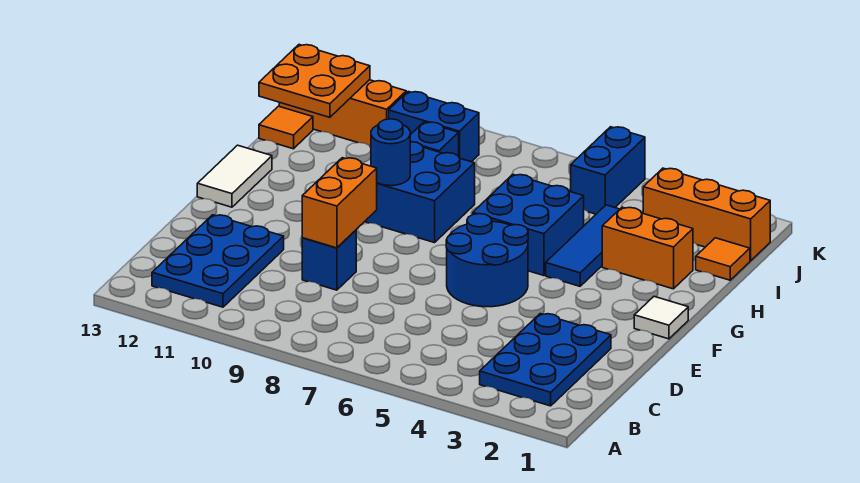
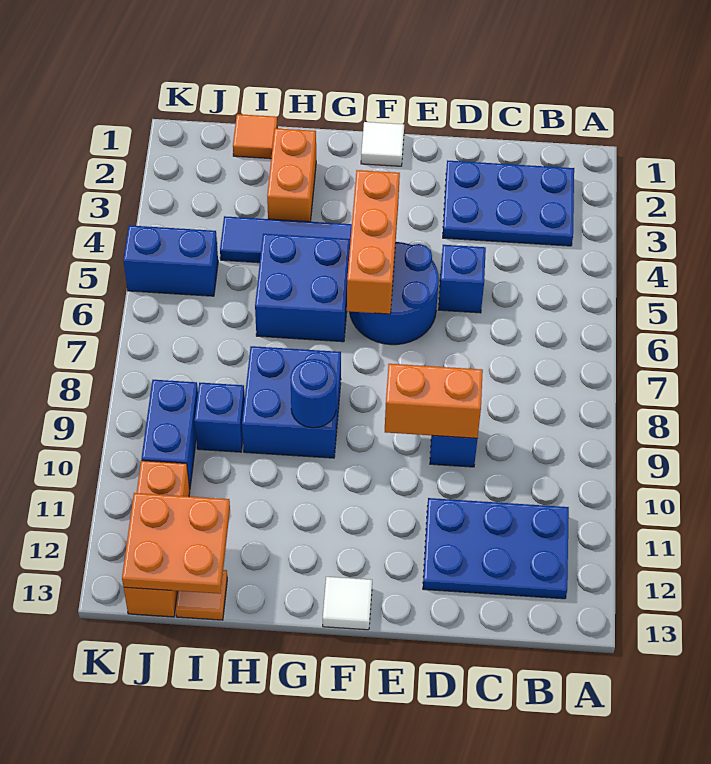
none -> blue brick D5 level 1
white tile F13:G13 level 1 -> white tile F13 level 1
orange brick J1:J3 level 1 -> orange brick F4:F6 level 2

